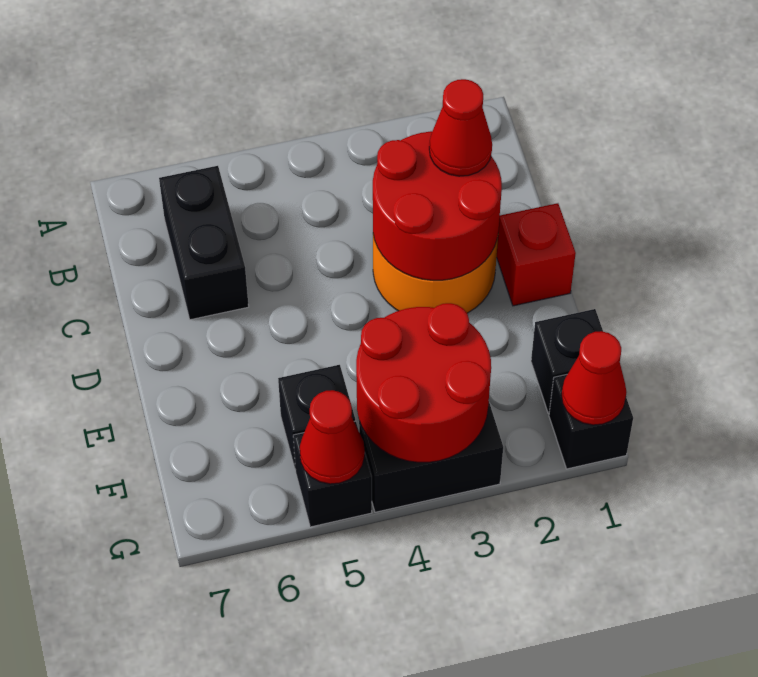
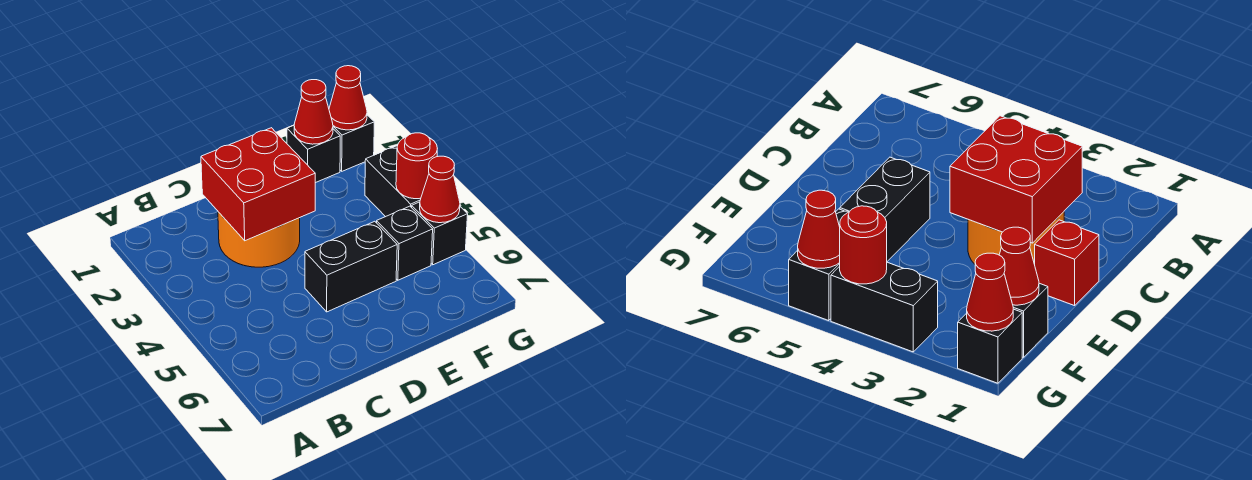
black brick B6:C6 level 1 -> black brick D5:E5 level 1
red round brick C2:D3 level 2 -> red brick C2:D3 level 2
red cone C2 level 3 -> red cone F1 level 2
red round brick F3:G4 level 2 -> red round brick G4 level 2

